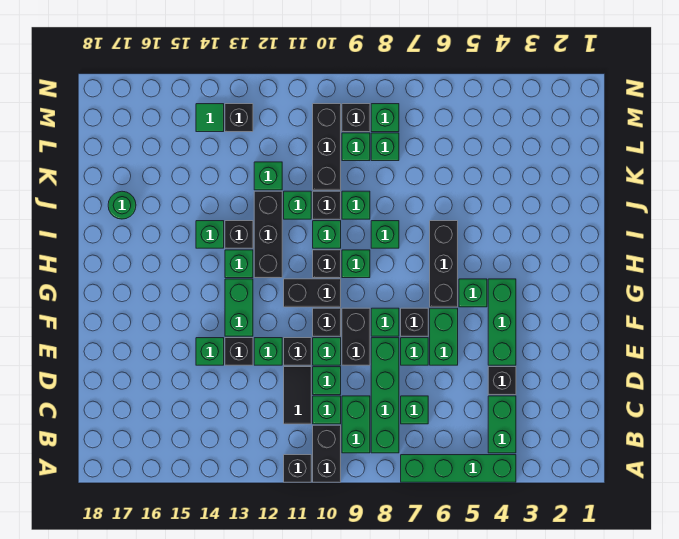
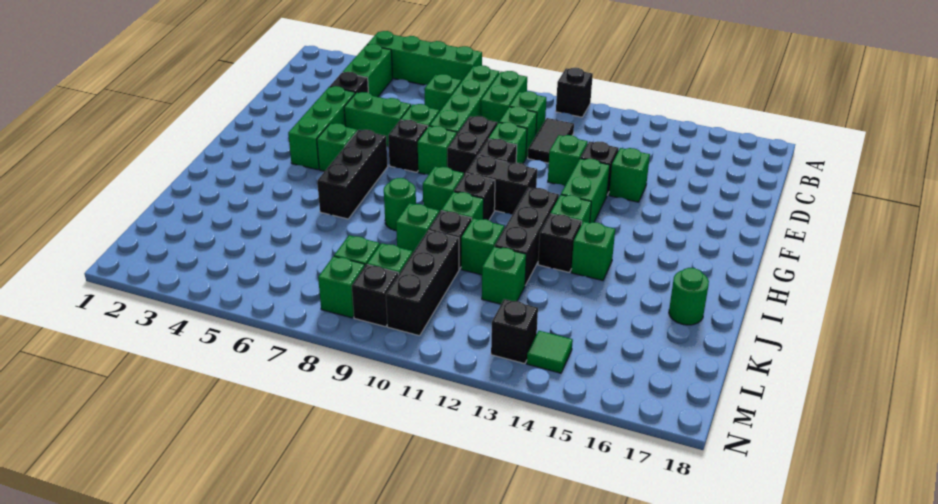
black brick A10:B10 level 1 -> none
green brick E6:F6 level 1 -> green brick E5:E6 level 1
black brick E11 level 1 -> none
green brick I8 level 1 -> green round brick I8 level 1

